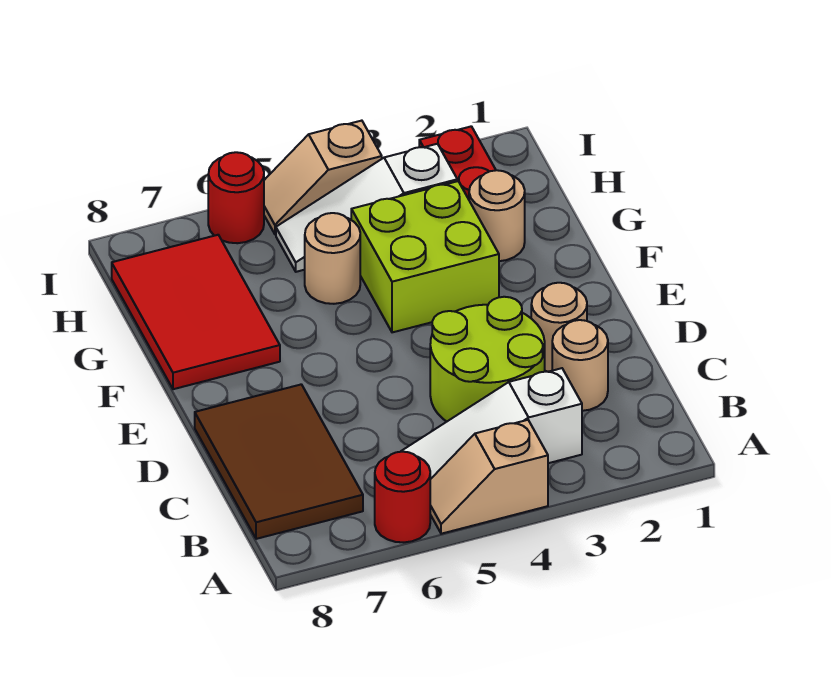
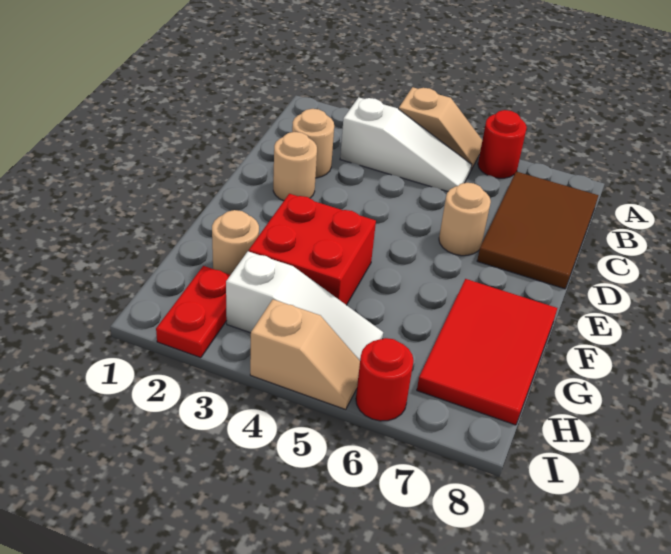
lime round brick C3:D4 level 1 -> none
lime brick F3:G4 level 1 -> red brick F3:G4 level 1
tan round brick G5 level 1 -> tan round brick D6 level 1

